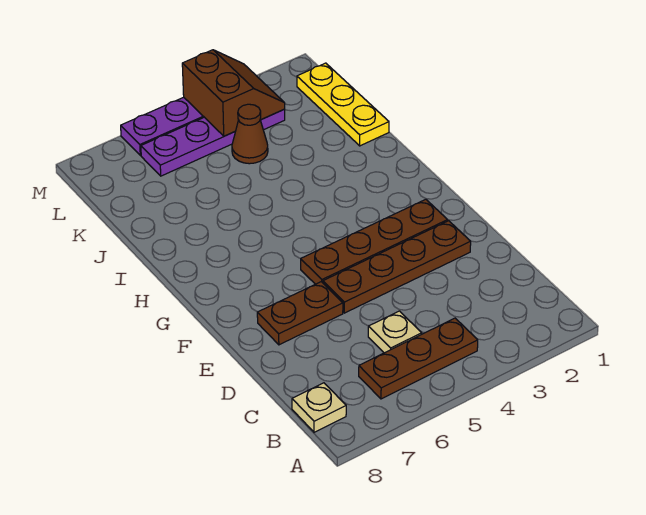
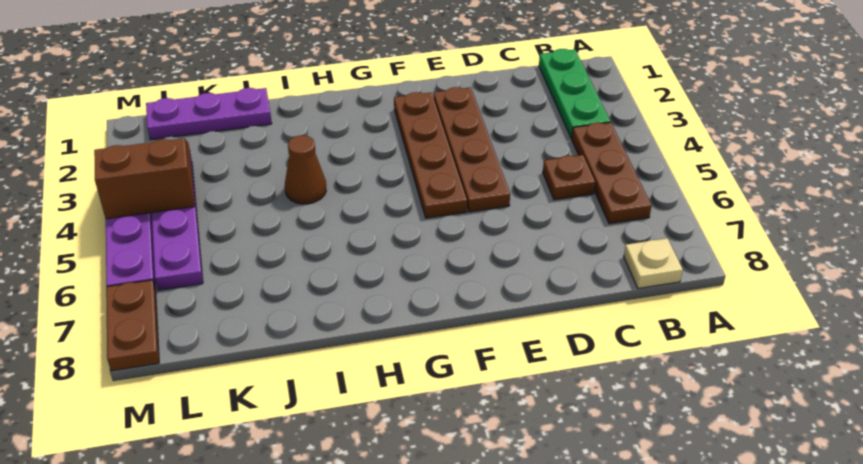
none -> green plate B1:B3 level 1
tan plate C5 level 1 -> brown plate C5 level 1
brown plate E6:E7 level 1 -> brown plate M7:M8 level 1
yellow plate J1:L1 level 1 -> purple plate J1:L1 level 1
brown cone K4 level 1 -> brown cone I4 level 1

